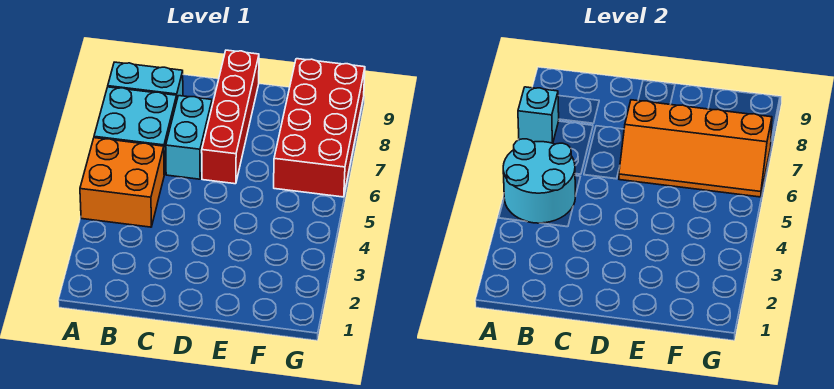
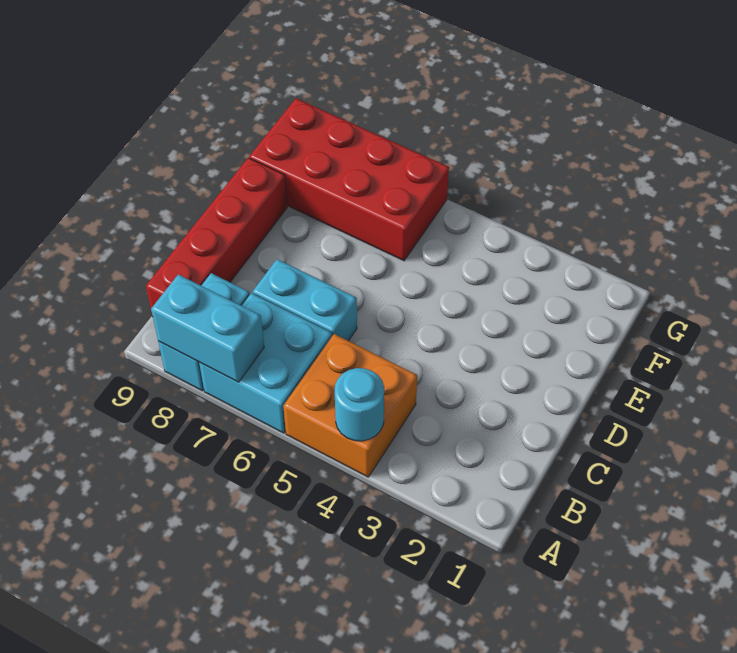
cyan round brick A4:B5 level 2 -> cyan round brick A4 level 2
cyan brick A7 level 2 -> cyan brick A7:A8 level 2
red brick D6:D9 level 1 -> red brick B9:E9 level 1
orange slope D6:G7 level 2 top 7 -> none

